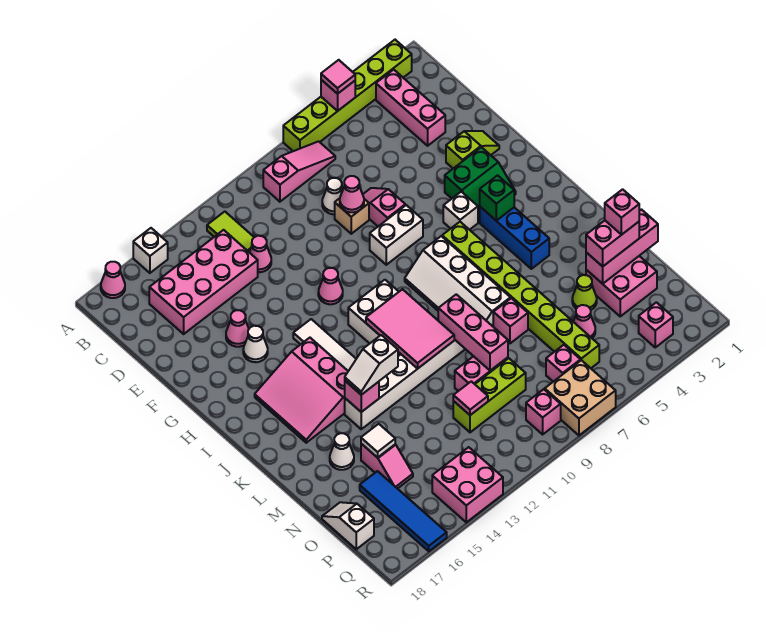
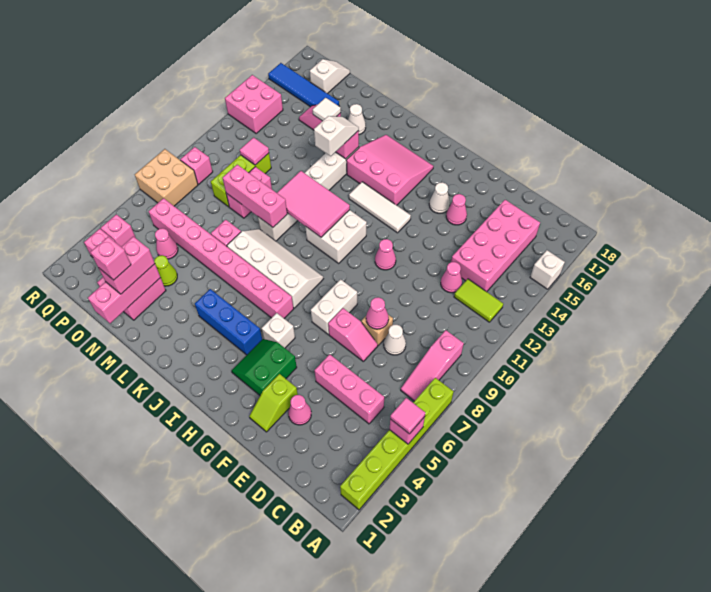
pink cone A17 level 1 -> pink cone E3 level 1
pink brick B3:D3 level 1 -> pink brick C5:E5 level 1
green brick I4 level 2 -> none
lime brick I6:P6 level 1 -> pink brick I6:P6 level 1
white slope O18:P18 level 1 top P -> white slope P17:P18 level 1 top 17
pink brick P7 level 1 -> pink brick Q4 level 1

